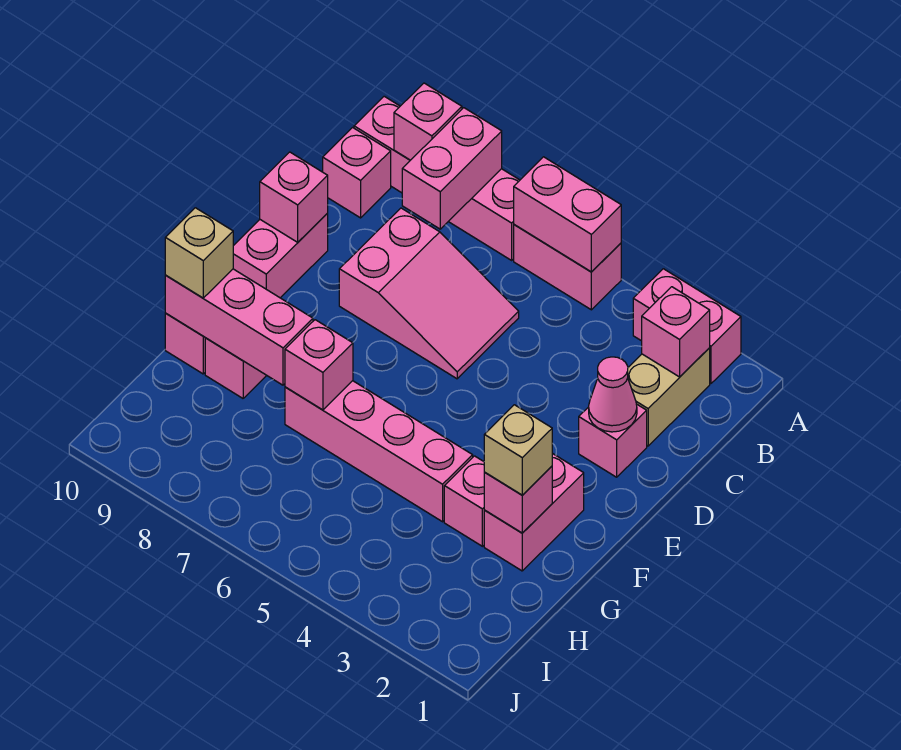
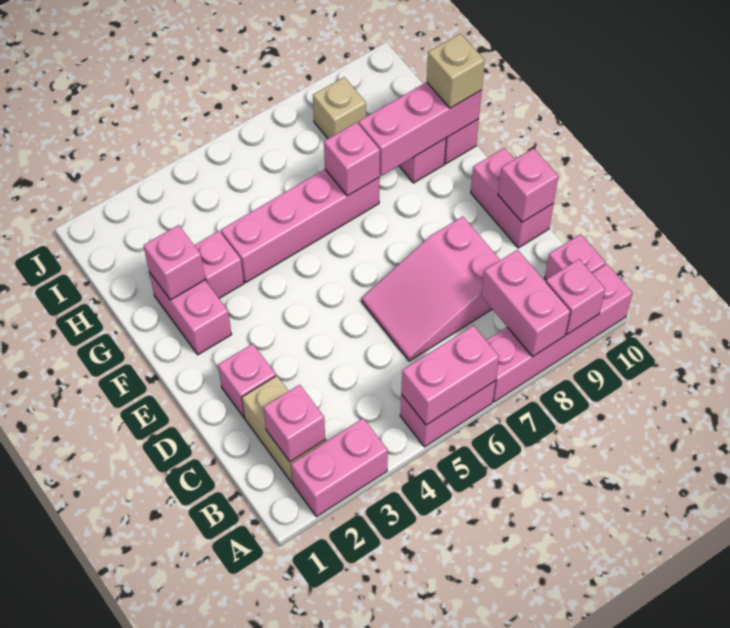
pink cone D2 level 2 -> none
tan brick G2 level 3 -> tan brick I8 level 1

